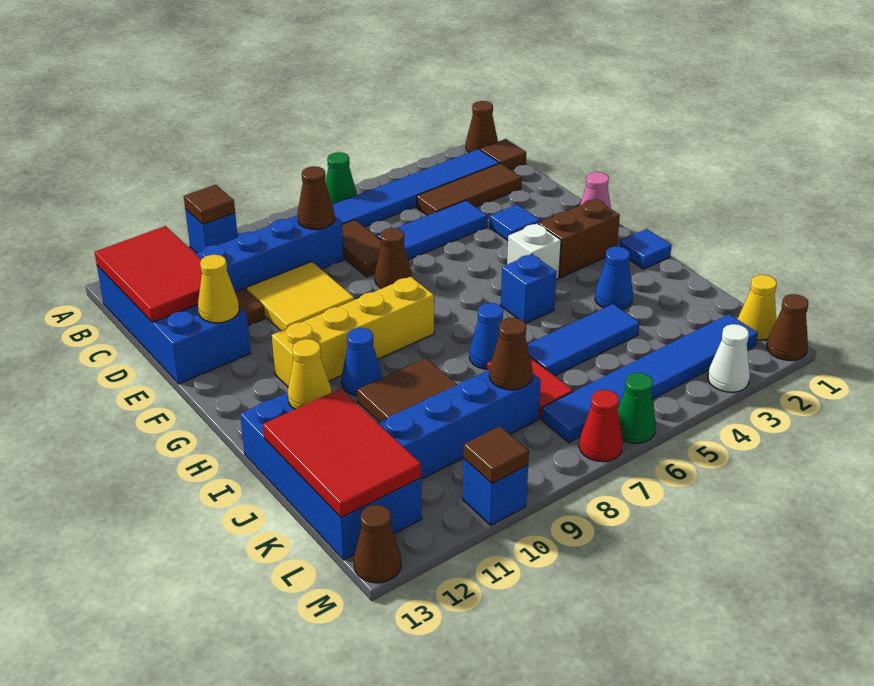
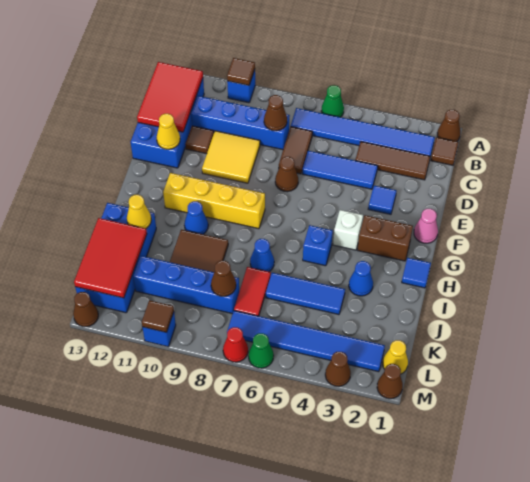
white cone M3 level 1 -> brown cone M3 level 1

